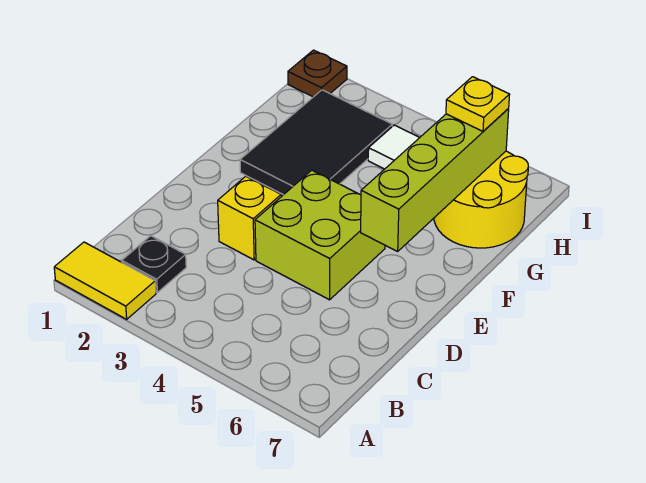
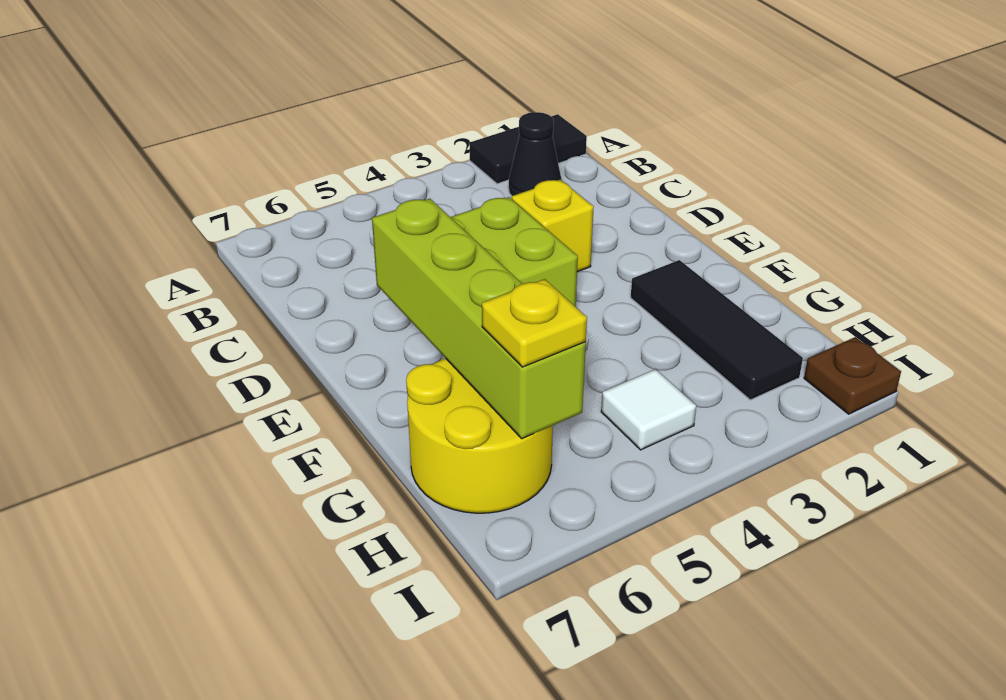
yellow tile A1:A2 level 1 -> black tile A1:A2 level 1
black plate B2 level 1 -> black cone B2 level 1
black tile F2:H3 level 1 -> black tile F2:H2 level 1

